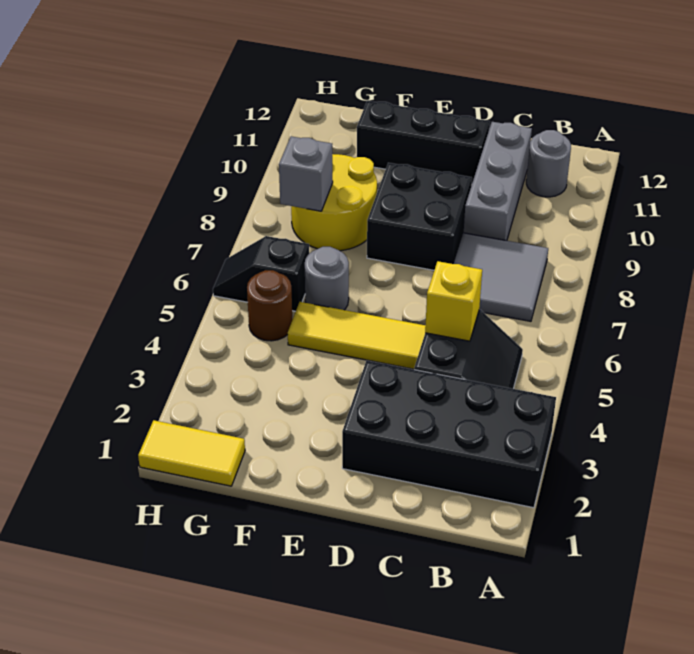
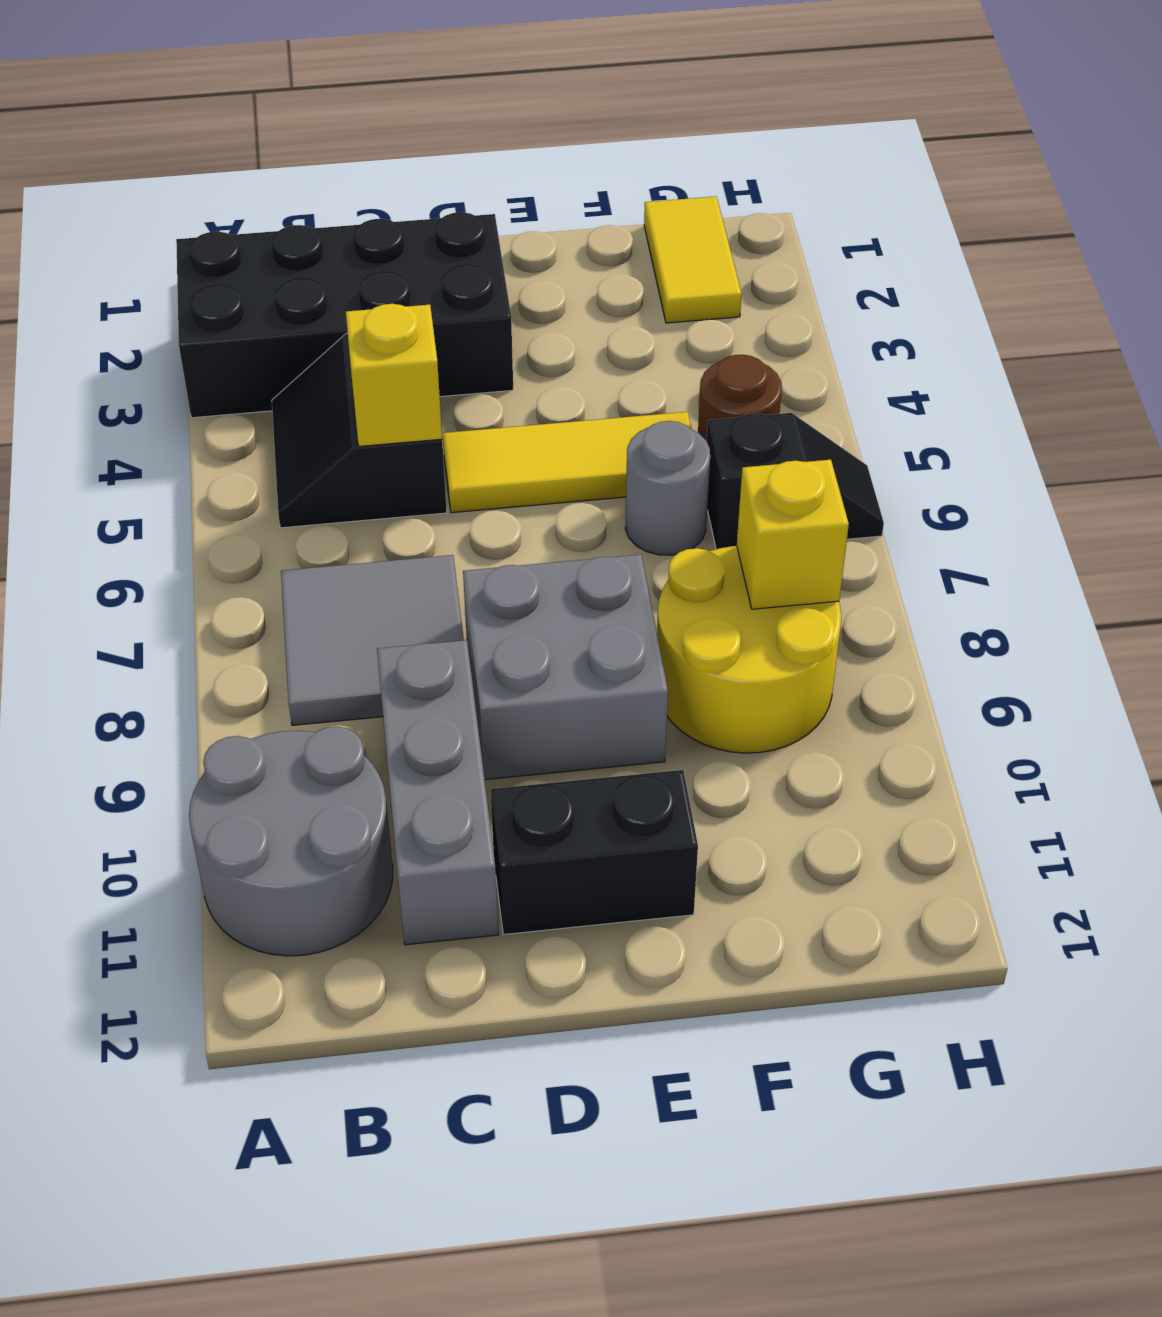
grey round brick B11 level 1 -> grey round brick A10:B11 level 1
black brick D8:E9 level 1 -> grey brick D8:E9 level 1
black brick D11:F11 level 1 -> black brick D11:E11 level 1
yellow tile G1:H1 level 1 -> yellow tile G1:G2 level 1
grey brick G8 level 2 -> yellow brick G8 level 2

